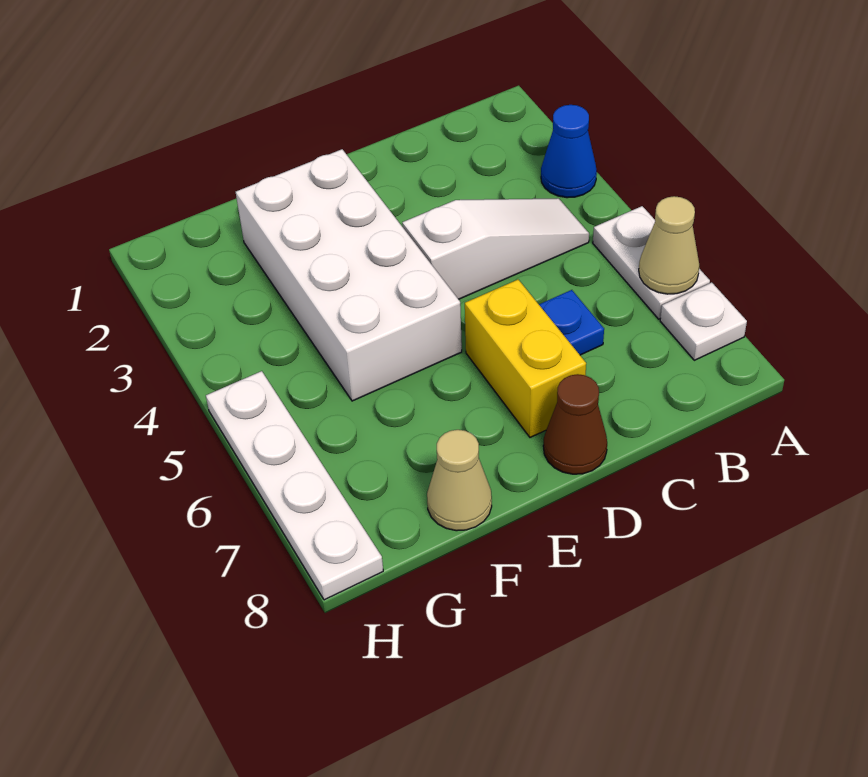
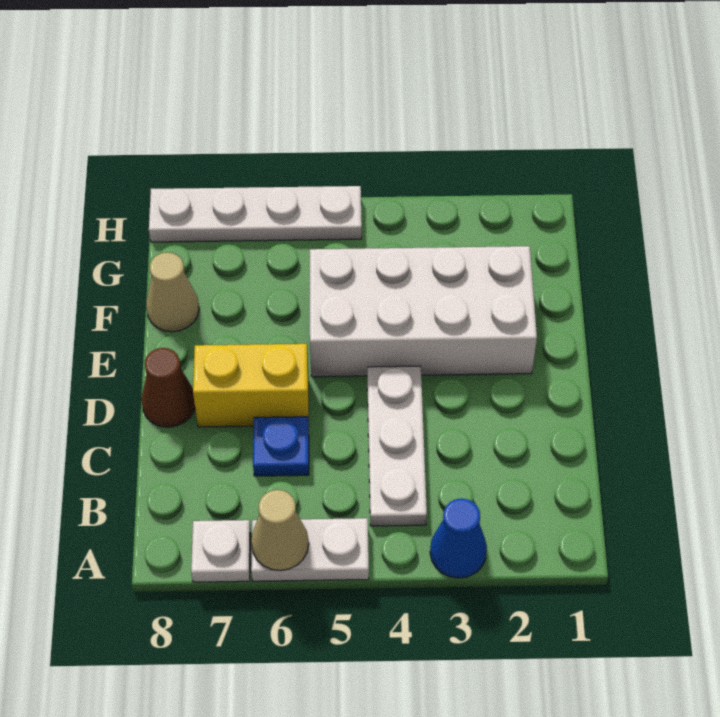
white slope B4:D4 level 1 top D -> white plate B4:D4 level 1

